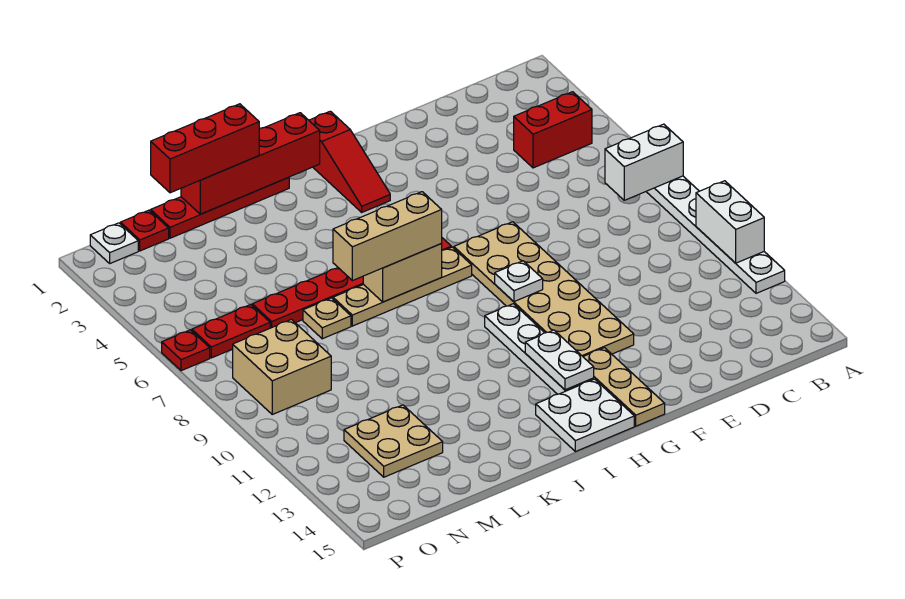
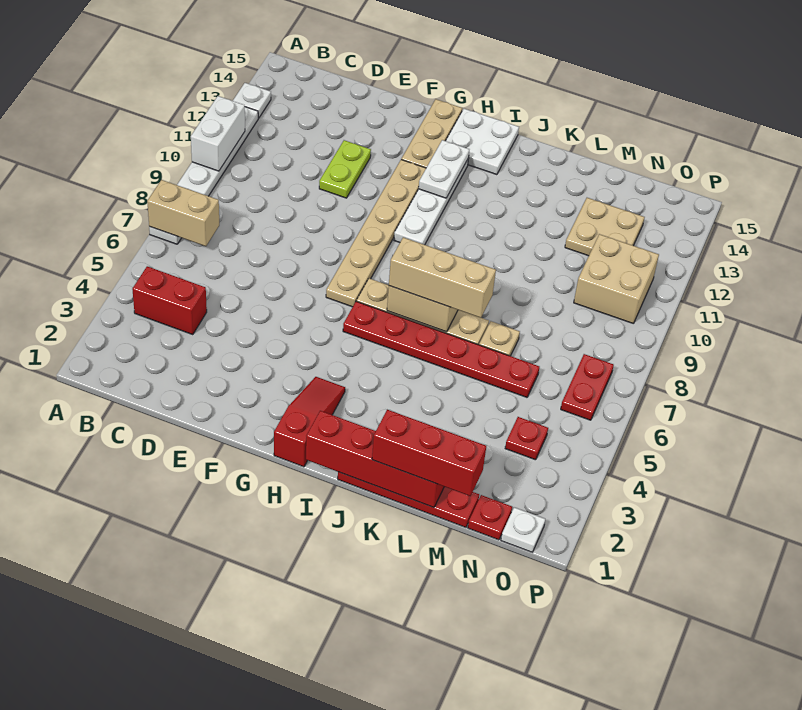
white brick A7:B7 level 2 -> tan brick A7:B7 level 2
none -> lime plate E11:E12 level 1
tan plate F7:G12 level 1 -> tan plate G7:G12 level 1
white plate G9 level 2 -> white plate A13 level 1
red plate N6:O6 level 1 -> red plate O6:O7 level 1
tan brick N8:O9 level 1 -> tan brick N10:O11 level 1
red plate P6 level 1 -> red plate N4 level 1

